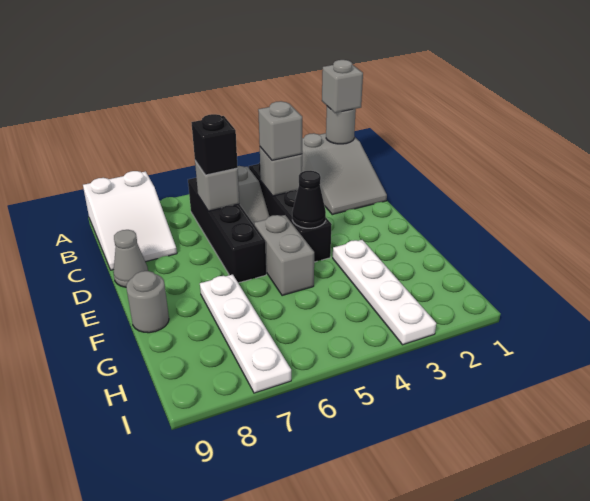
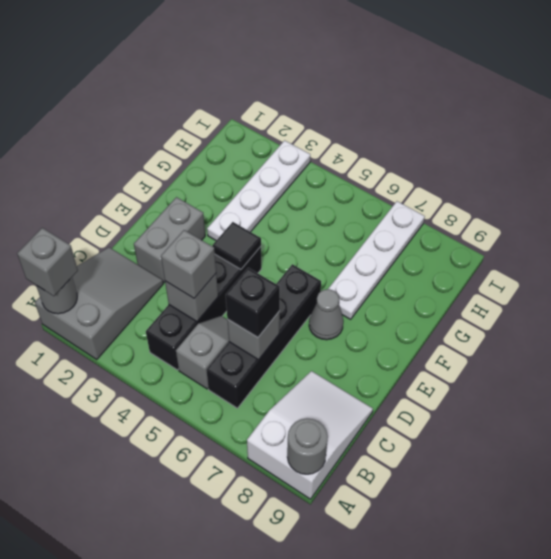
grey cone D9 level 1 -> grey cone E7 level 1
black cone E4 level 2 -> black tile E4 level 2
grey brick E5:F5 level 1 -> grey brick D2:E2 level 1
grey round brick F9 level 1 -> grey round brick A9 level 2

